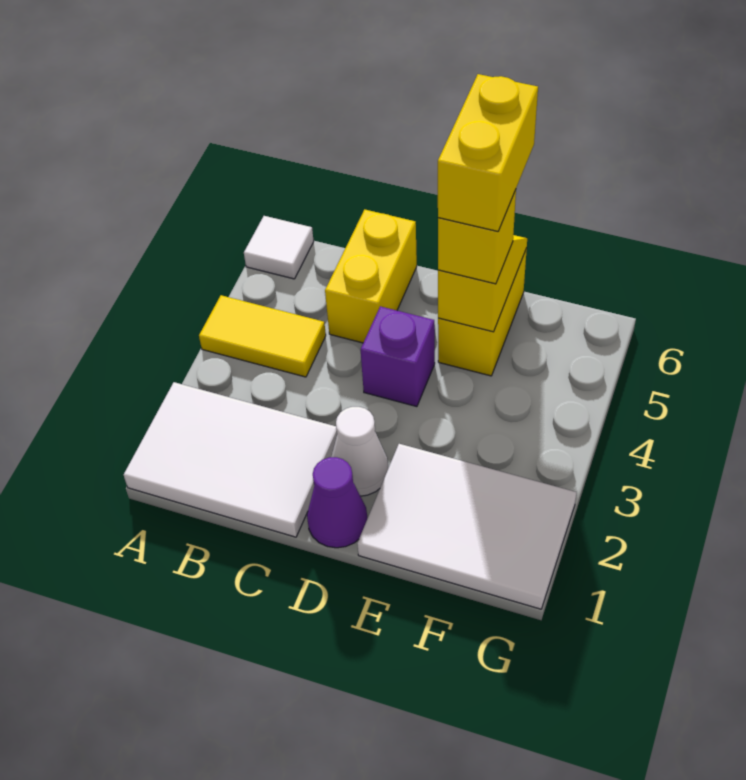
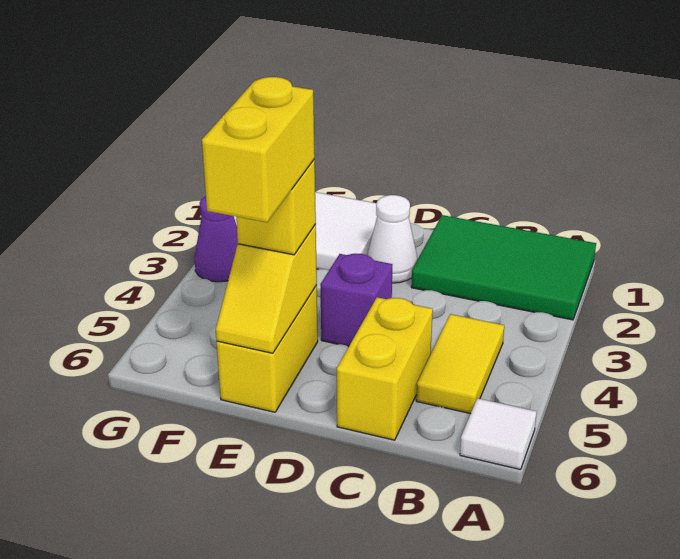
white tile A1:C2 level 1 -> green tile A1:C2 level 1
yellow tile A4:B4 level 1 -> yellow tile B4:B5 level 1
purple cone D1 level 1 -> purple cone G3 level 1

